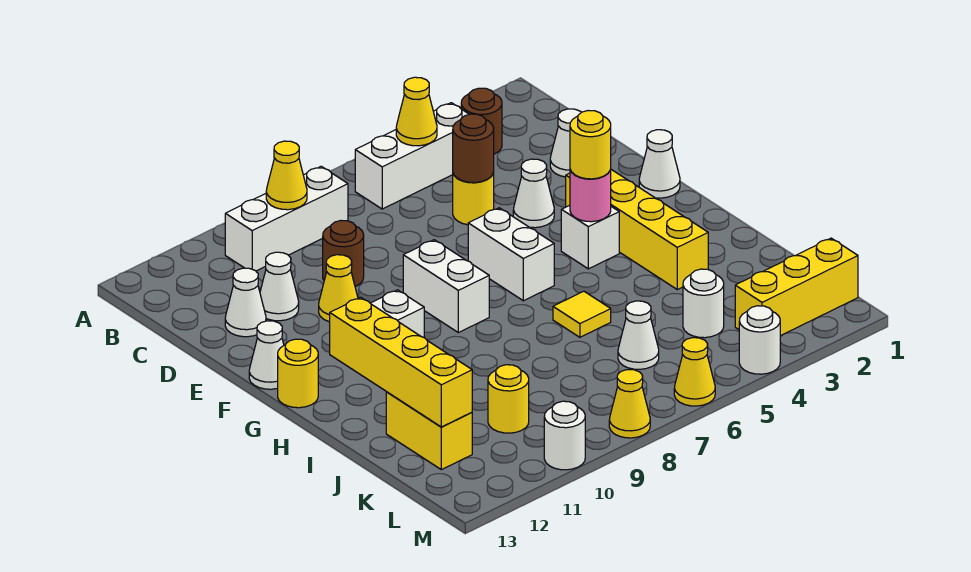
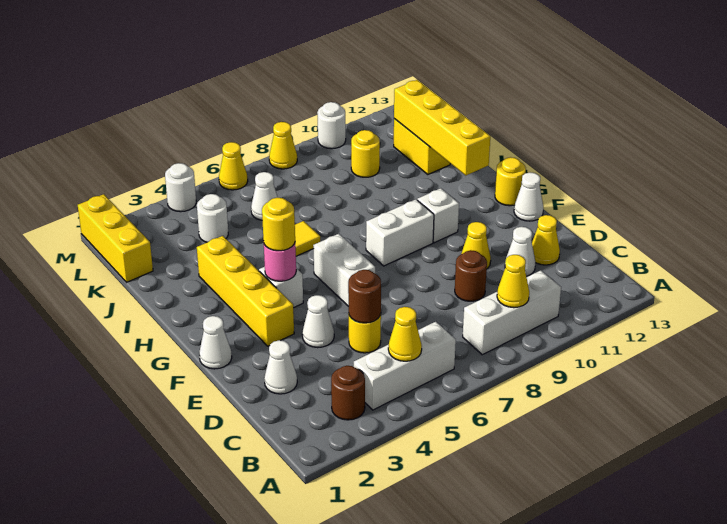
white cone D12 level 1 -> yellow cone D12 level 1
white brick F8:G8 level 1 -> white brick G8:G9 level 1
yellow brick L1:L3 level 1 -> yellow brick K1:M1 level 1

